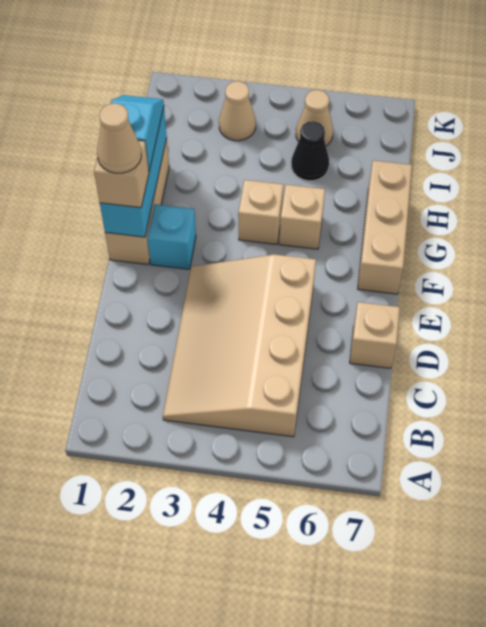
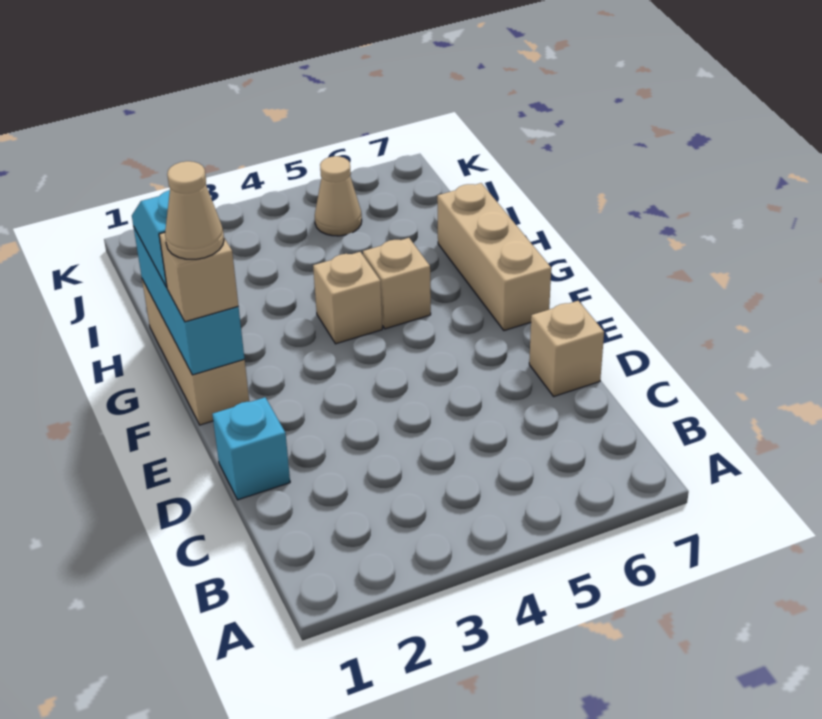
tan slope B3:E5 level 1 top 5 -> none
cyan brick F2 level 1 -> cyan brick D1 level 1
black cone I5 level 1 -> none
tan cone J3 level 1 -> none

